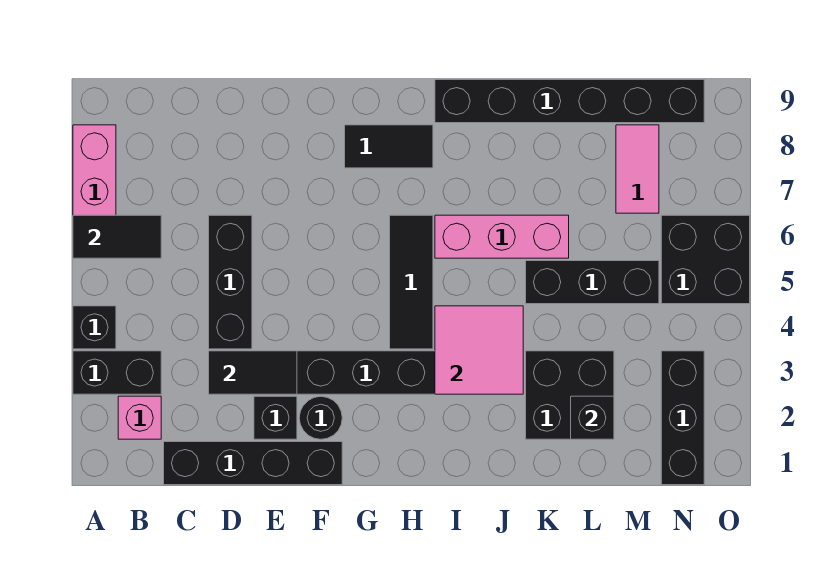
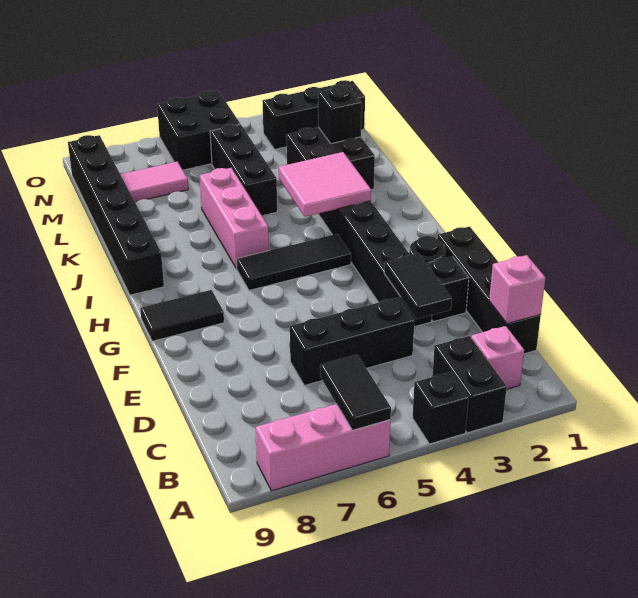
none -> pink brick C1 level 2
black tile G8:H8 level 1 -> black tile G8:G9 level 1

